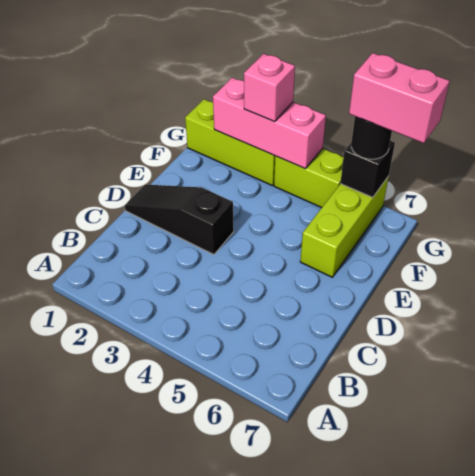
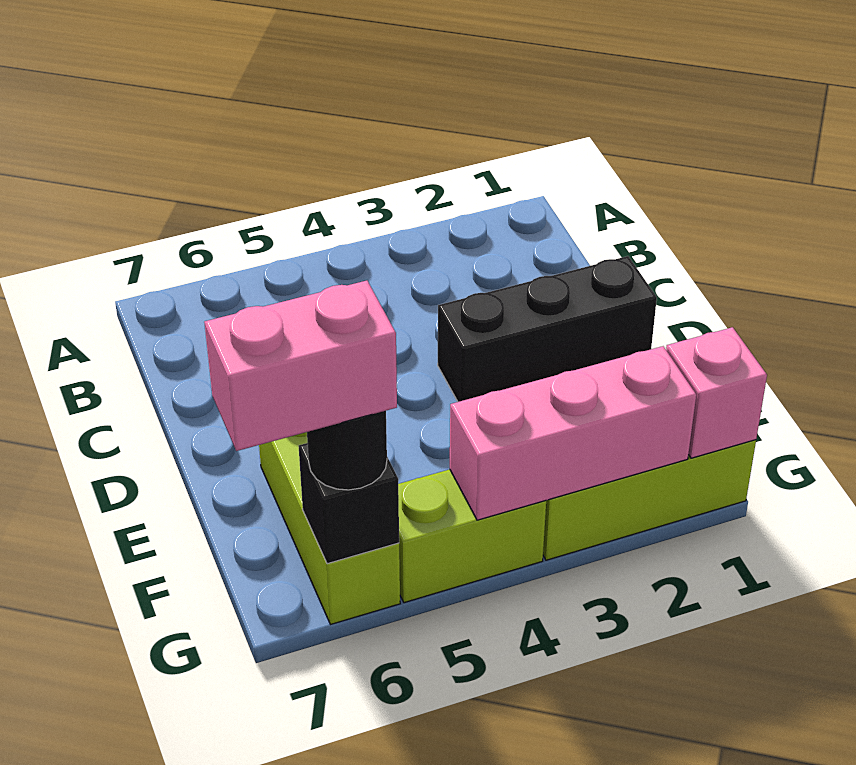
black slope D1:D3 level 1 top 3 -> black brick D1:D3 level 1
pink brick G3 level 3 -> pink brick G1 level 2

